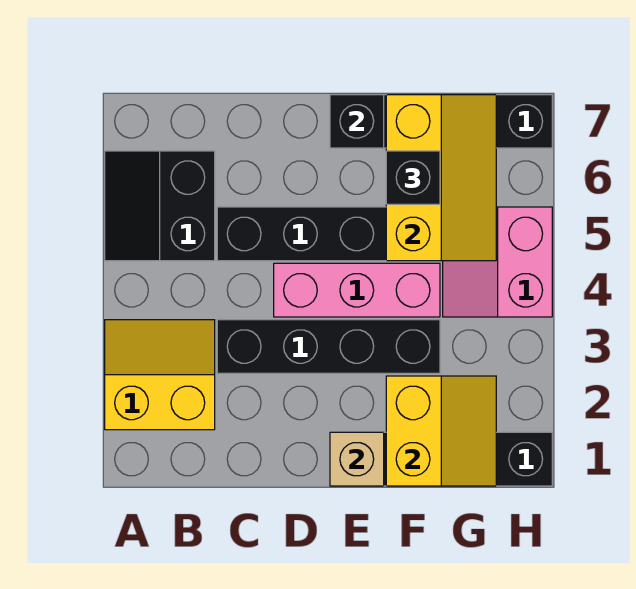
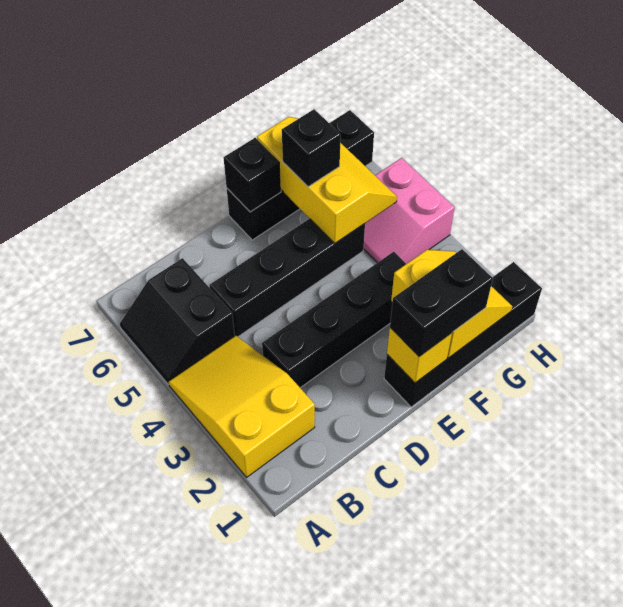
yellow slope A2:B3 level 1 top 2 -> yellow slope A2:B4 level 1 top 2
pink brick D4:F4 level 1 -> none
tan brick E1 level 2 -> yellow brick E1 level 2
none -> black brick E1:F1 level 3

